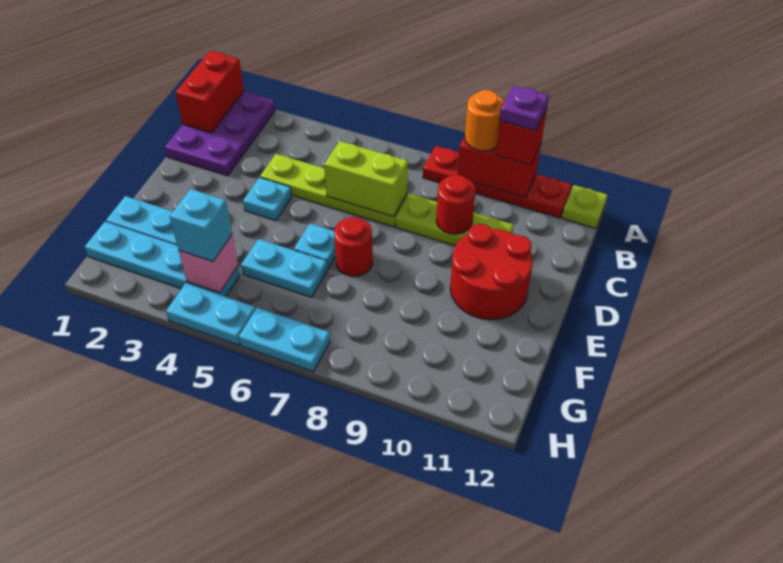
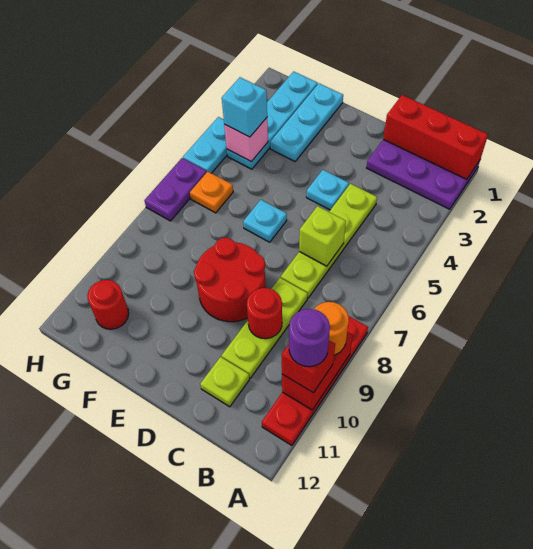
red brick A1:B1 level 2 -> red brick A1:C1 level 2
purple plate A10 level 4 -> purple round brick A10 level 4
lime plate A12 level 1 -> lime plate C11 level 1
lime brick C6:C7 level 2 -> lime brick C6 level 2
red round brick D10:E11 level 1 -> red round brick D8:E9 level 1
red round brick E7 level 1 -> red round brick G11 level 1
cyan plate F5:F6 level 1 -> none
none -> orange plate G6 level 1
cyan plate H6:H7 level 1 -> purple plate H6:H7 level 1

